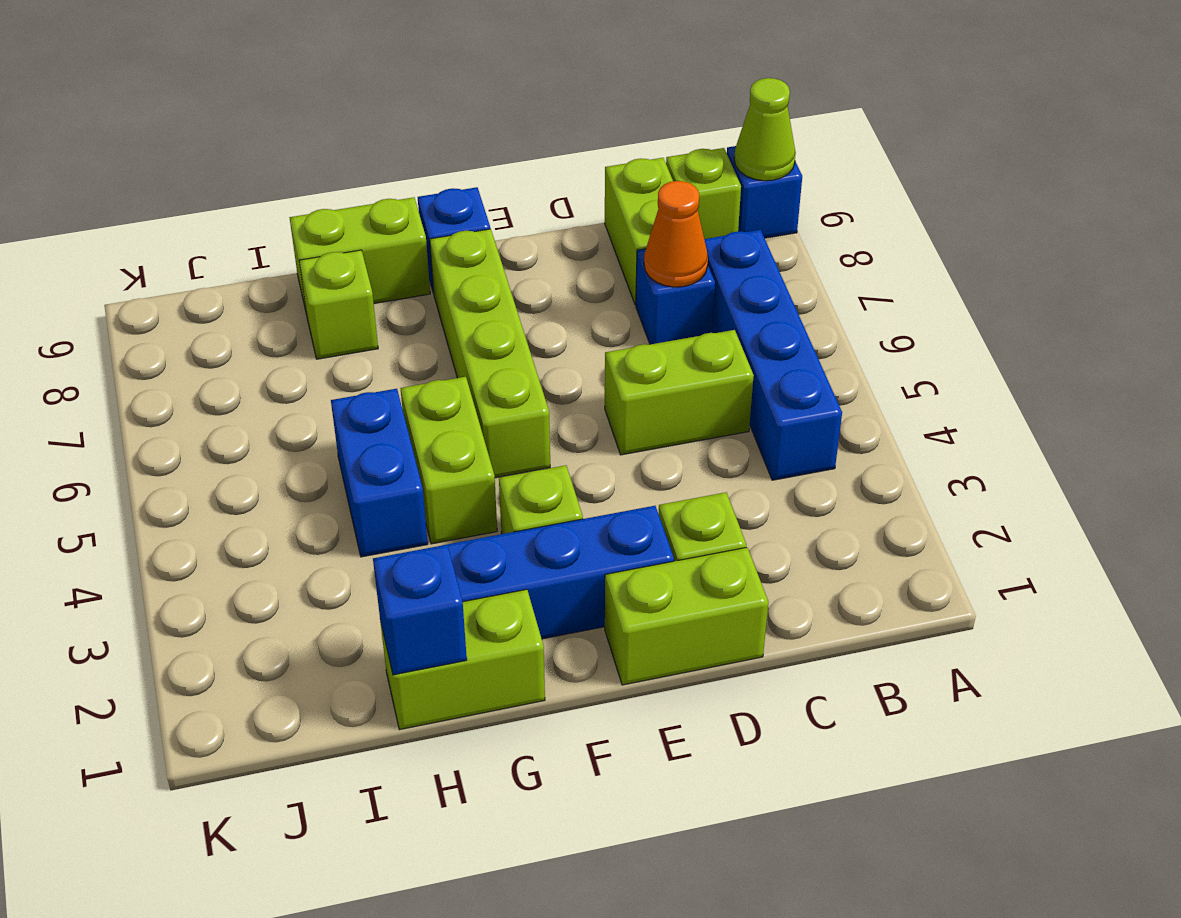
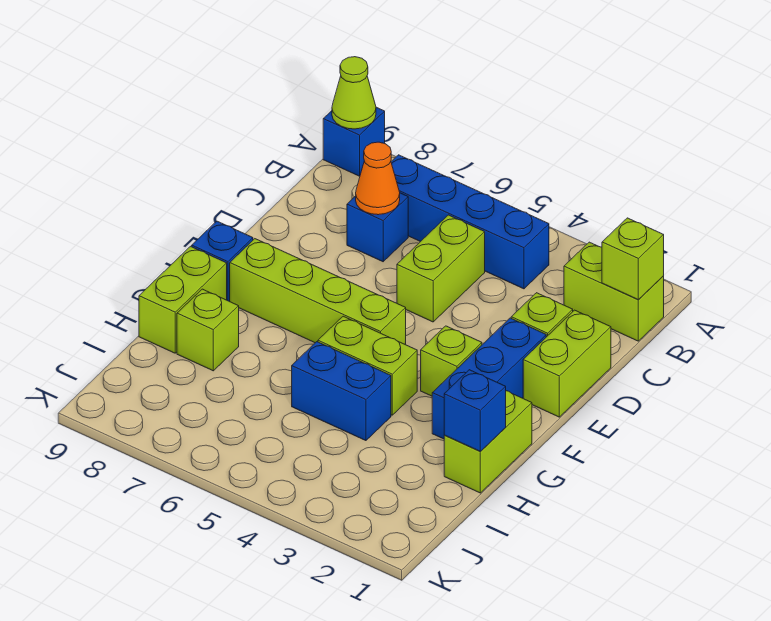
lime brick B9 level 1 -> lime brick B1 level 2
lime brick C8:C9 level 1 -> lime brick B1:B2 level 1

